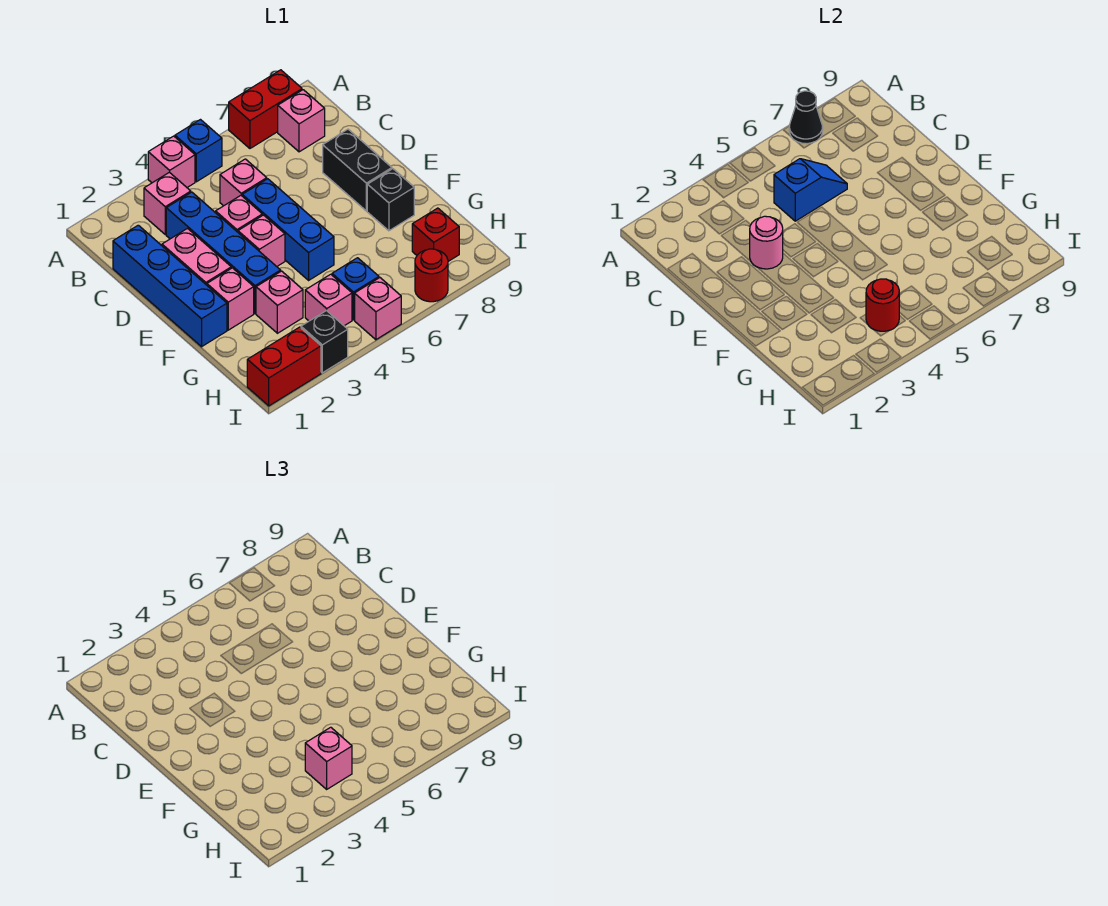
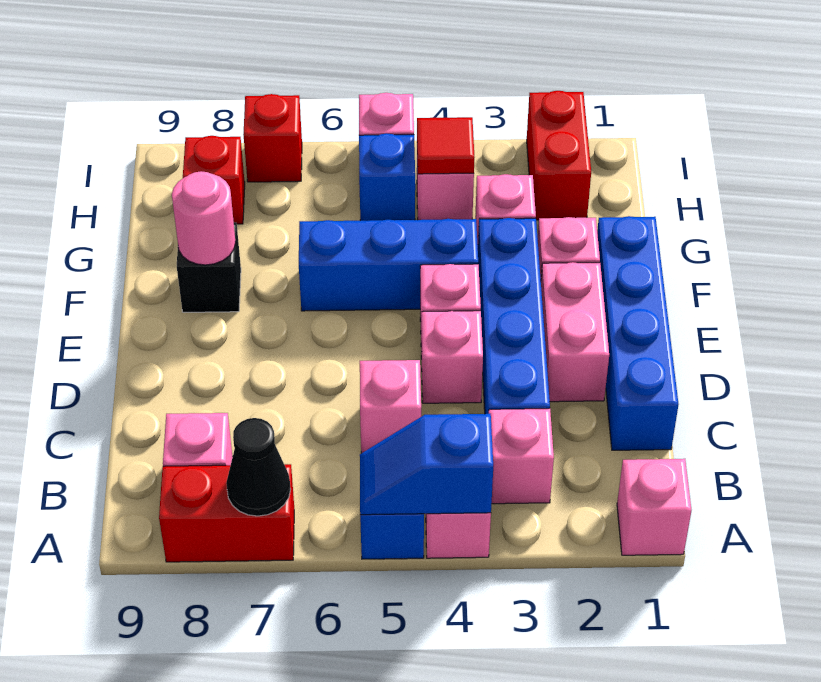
blue slope C5:C6 level 2 top 5 -> blue slope A4:A5 level 2 top 4
pink round brick D3 level 2 -> pink round brick F8 level 2
blue brick D5:F5 level 1 -> blue brick F4:F6 level 1
black brick D8:E8 level 1 -> none
red round brick H4 level 2 -> red tile H4 level 2
pink brick H4 level 3 -> pink brick A1 level 1
red brick I1:I2 level 1 -> red brick H2:I2 level 1
black brick I3 level 1 -> none
red round brick I7 level 1 -> red brick I7 level 1

